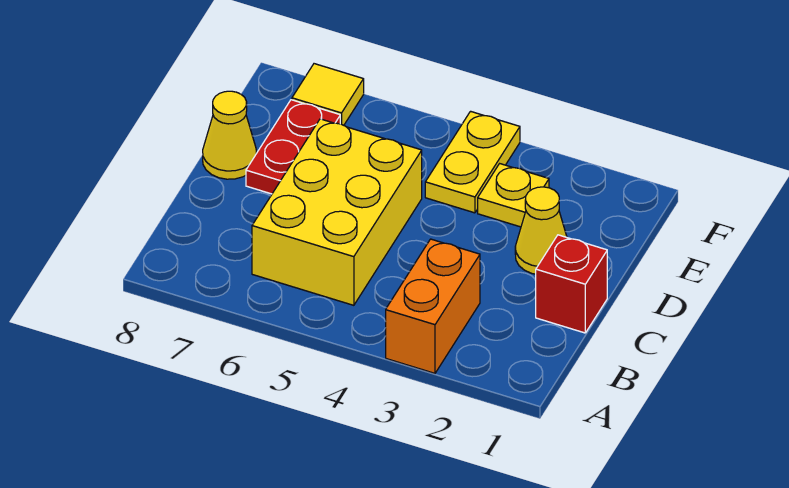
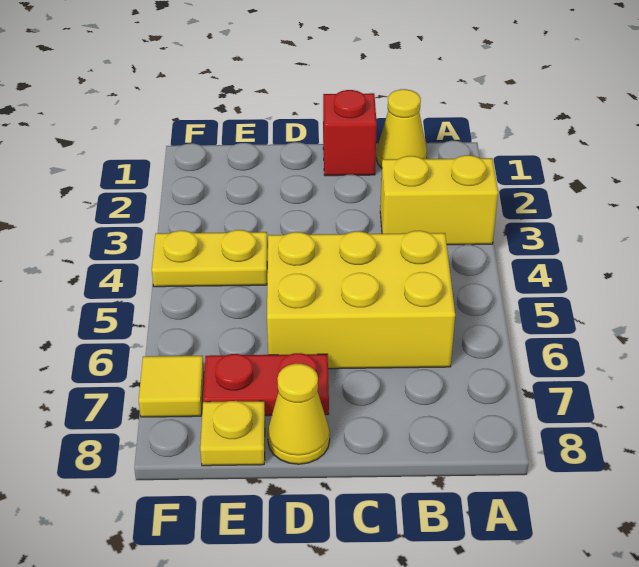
orange brick A3:B3 level 1 -> yellow brick A3:B3 level 1
yellow cone D2 level 1 -> yellow cone B1 level 1
yellow plate E3 level 1 -> yellow plate E8 level 1

